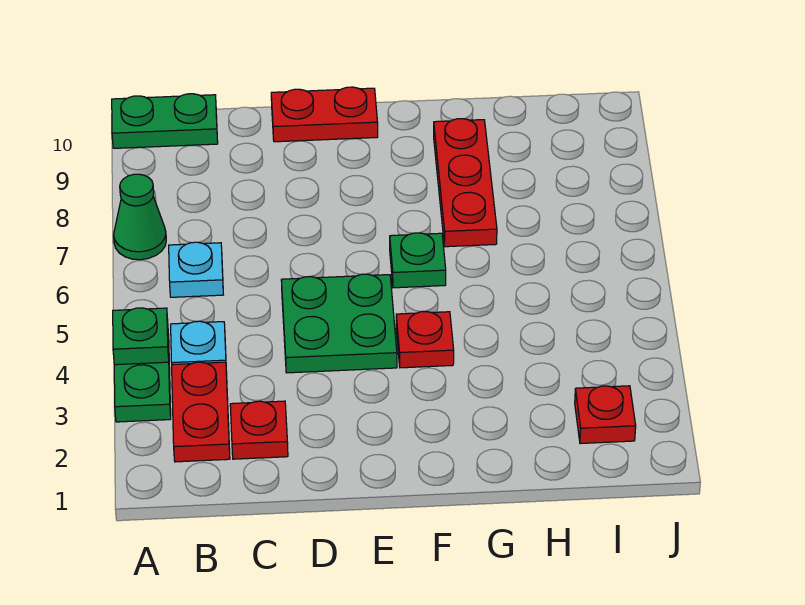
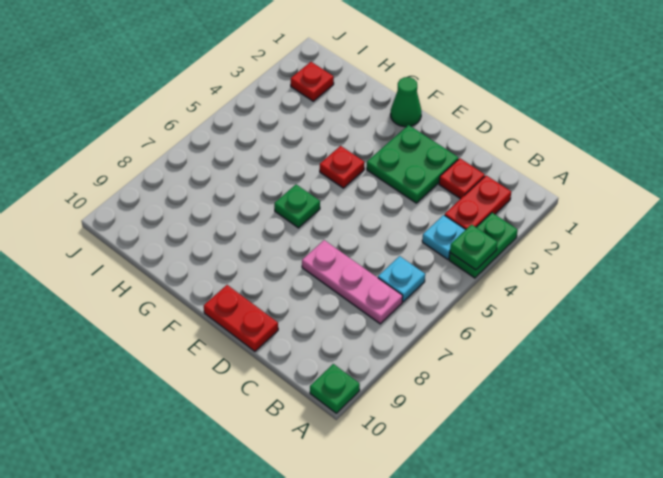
green cone A7 level 1 -> green cone F1 level 1
green plate A10:B10 level 1 -> green plate A10 level 1
none -> pink plate B7:D7 level 1
green plate D4:E5 level 1 -> green plate D2:E3 level 1
red plate G7:G9 level 1 -> none

